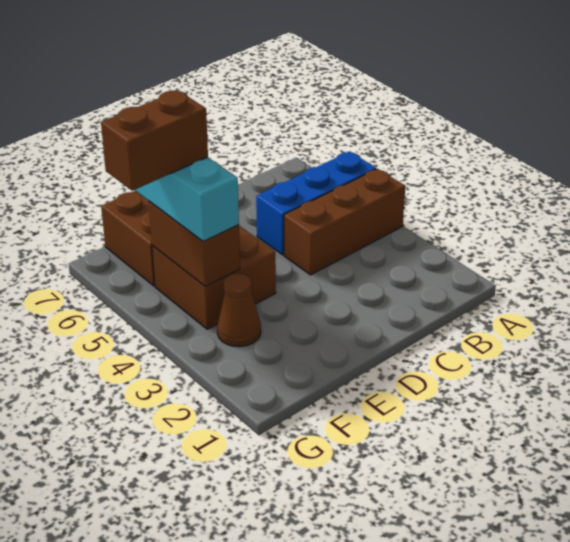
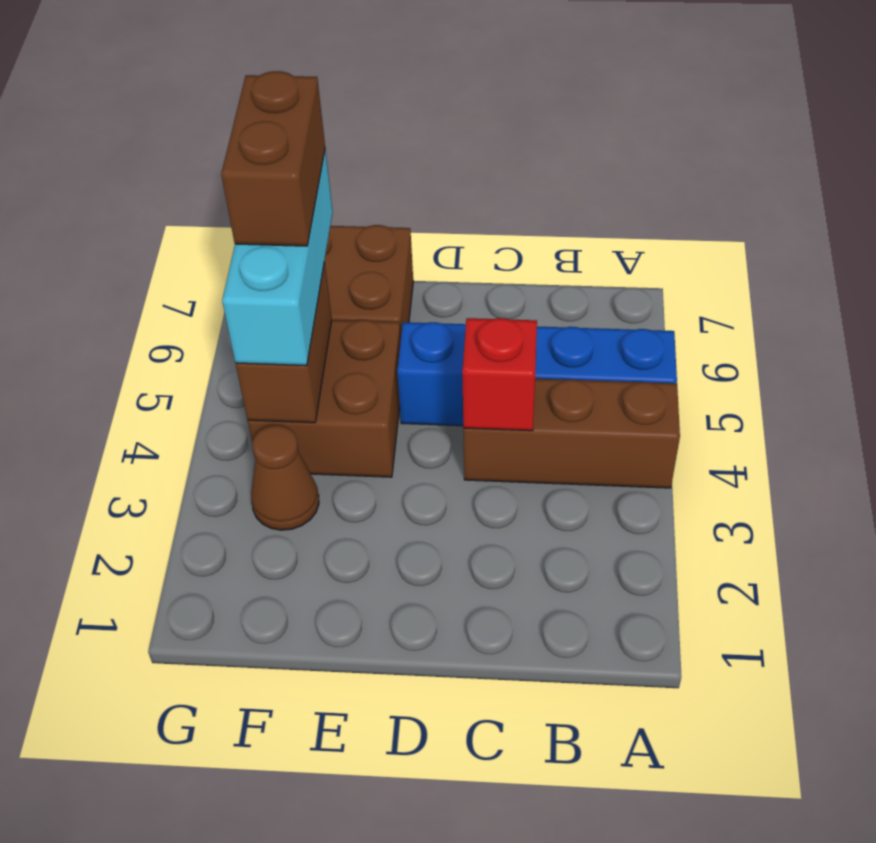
blue brick A5:C5 level 1 -> blue brick A5:D5 level 1
none -> red brick C4 level 2
brown brick F5:G5 level 4 -> brown brick F5:F6 level 4

